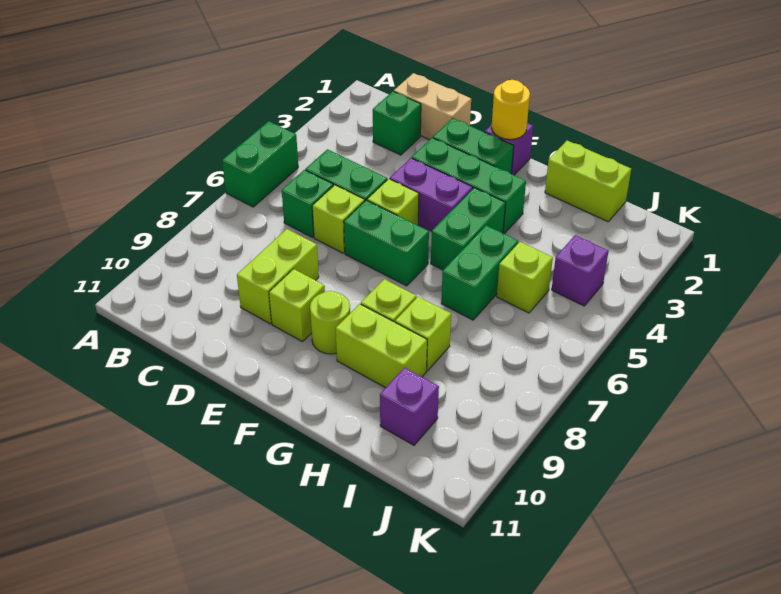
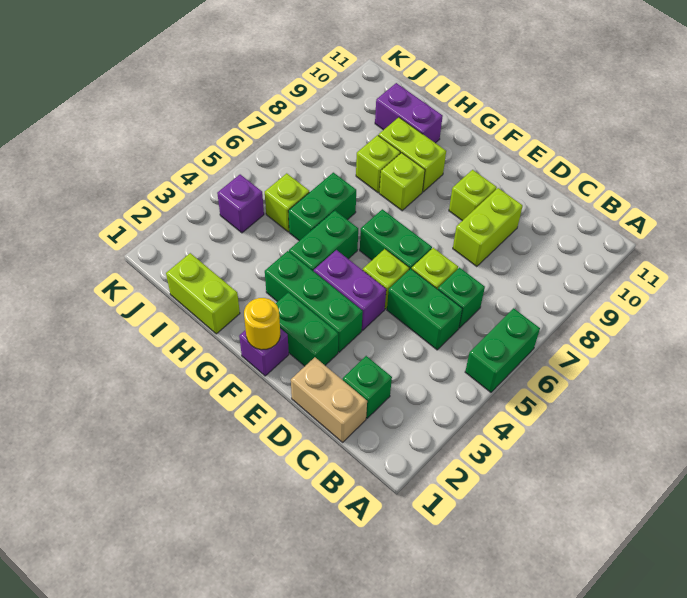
lime round brick F9 level 1 -> none
purple brick I10 level 1 -> purple brick H10:I10 level 1

